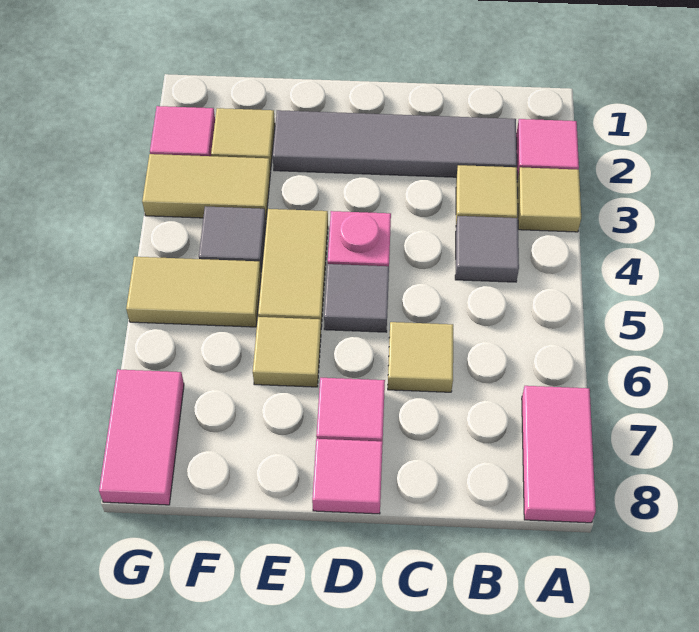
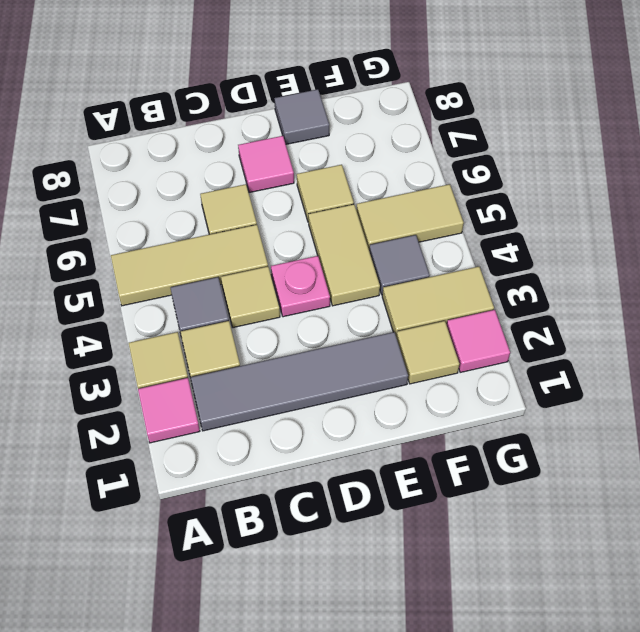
none -> tan tile A5:C5 level 1
pink tile A7:A8 level 1 -> none
none -> tan tile C4 level 1
grey tile D5 level 1 -> grey tile E8 level 1
pink tile D8 level 1 -> none
pink tile G7:G8 level 1 -> none

